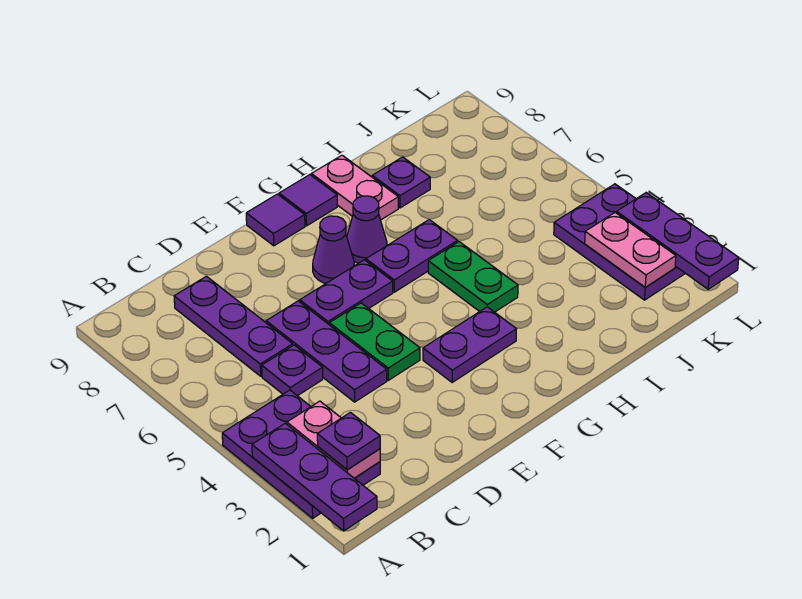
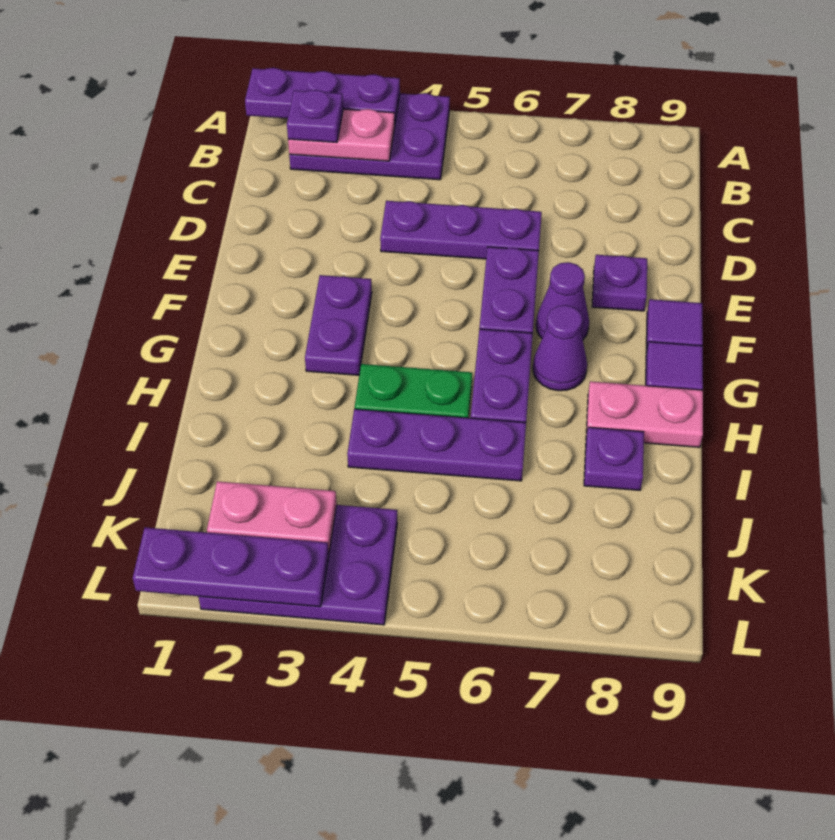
purple plate C5 level 1 -> purple plate E8 level 1
purple plate C6:C8 level 1 -> purple plate I4:I6 level 1
green plate E4:E5 level 1 -> none

